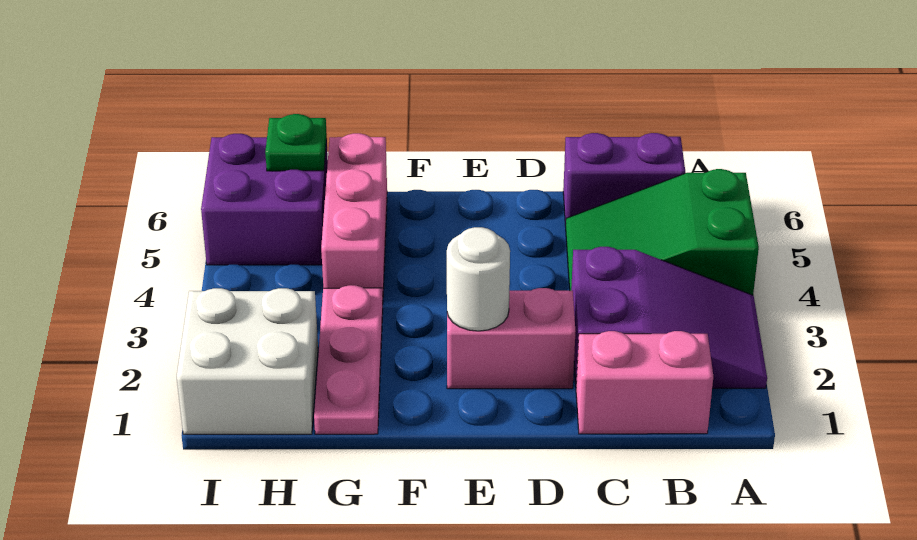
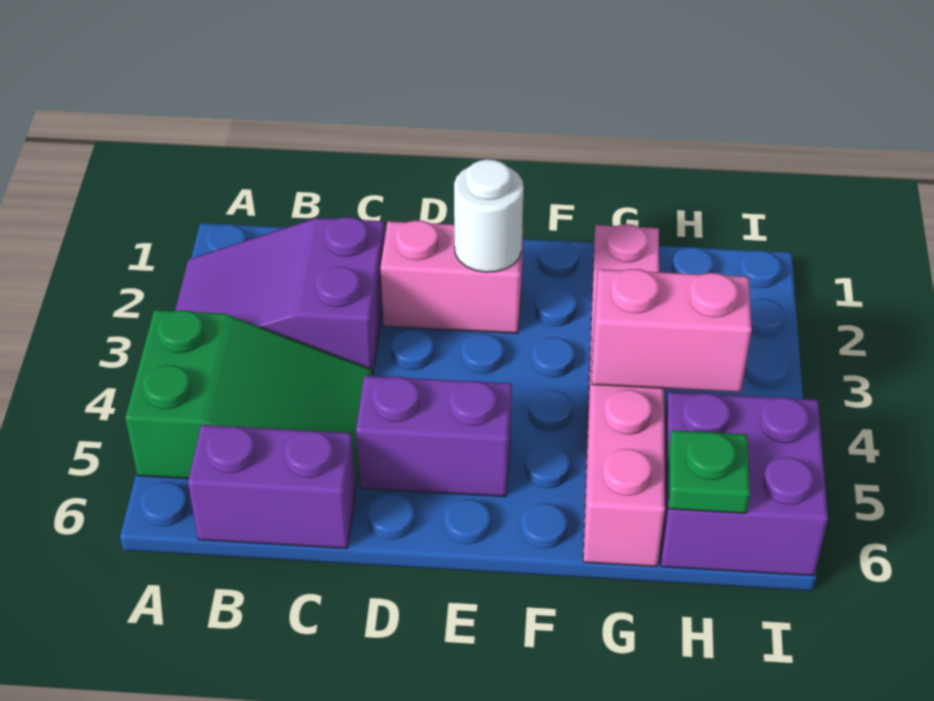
pink brick B1:C1 level 1 -> pink brick G4:H4 level 2
none -> purple brick D5:E5 level 1
white brick H1:I2 level 1 -> none

